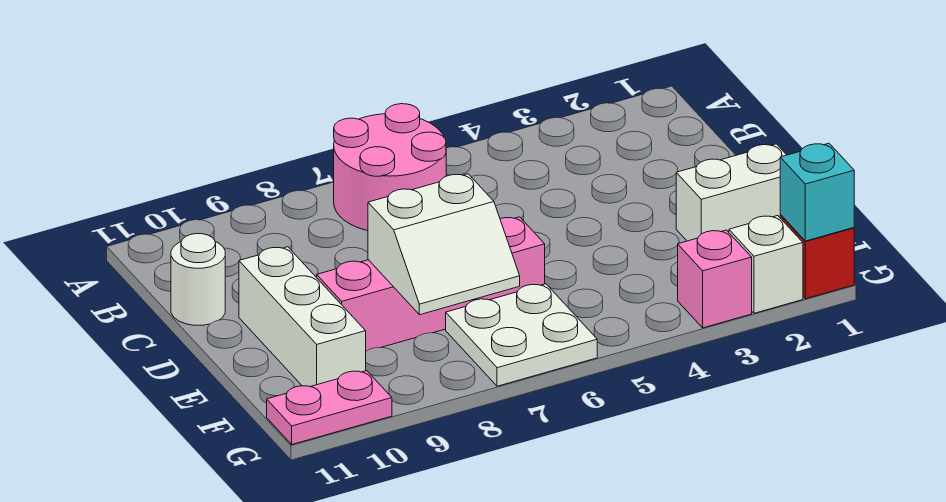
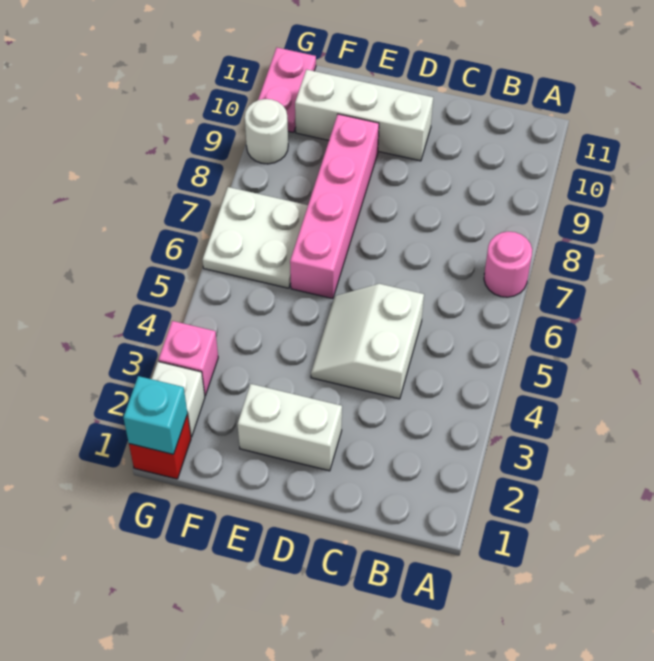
pink round brick A6:B7 level 1 -> pink round brick A7 level 1
white round brick C11 level 1 -> white round brick G9 level 1
white brick E1:E2 level 1 -> white brick D2:E2 level 1
white slope E7:F8 level 2 top E -> white slope C4:D5 level 1 top C

